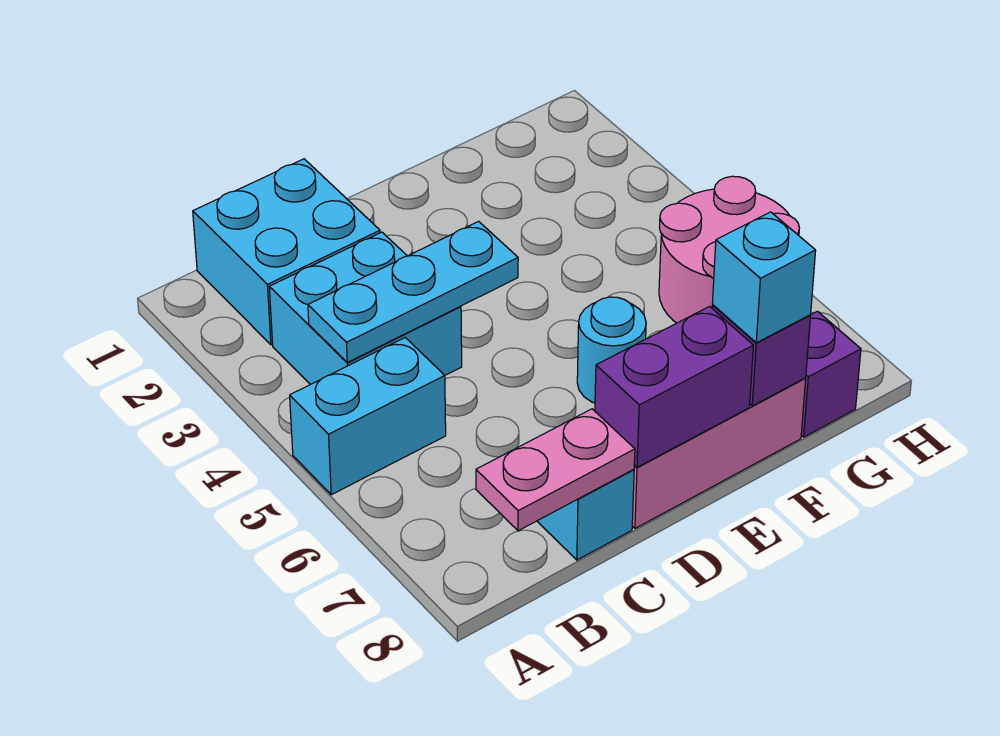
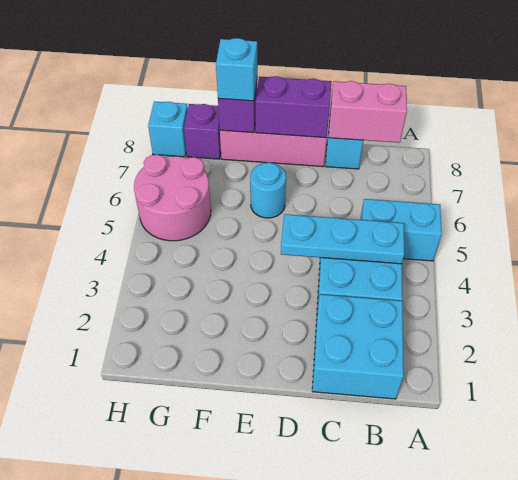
pink plate B8:C8 level 2 -> pink brick B8:C8 level 2
none -> cyan brick H8 level 1

